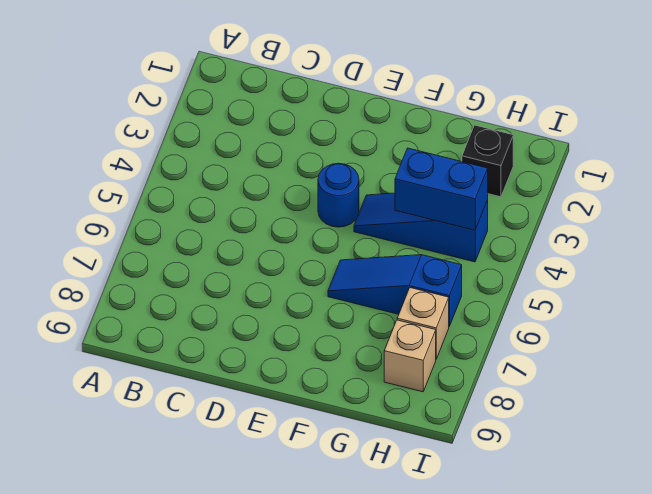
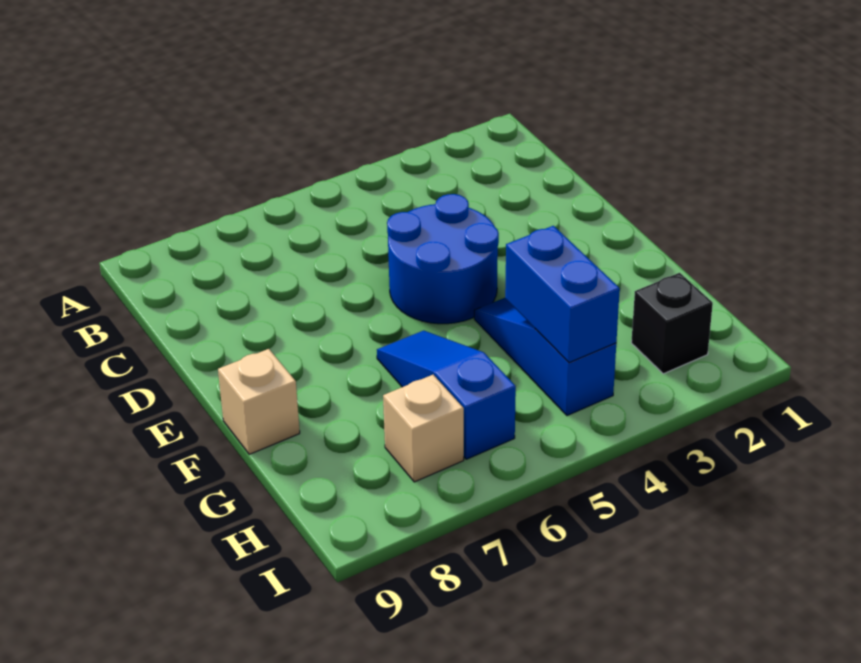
blue round brick E4 level 1 -> blue round brick D4:E5 level 1
tan brick H8 level 1 -> tan brick F9 level 1

